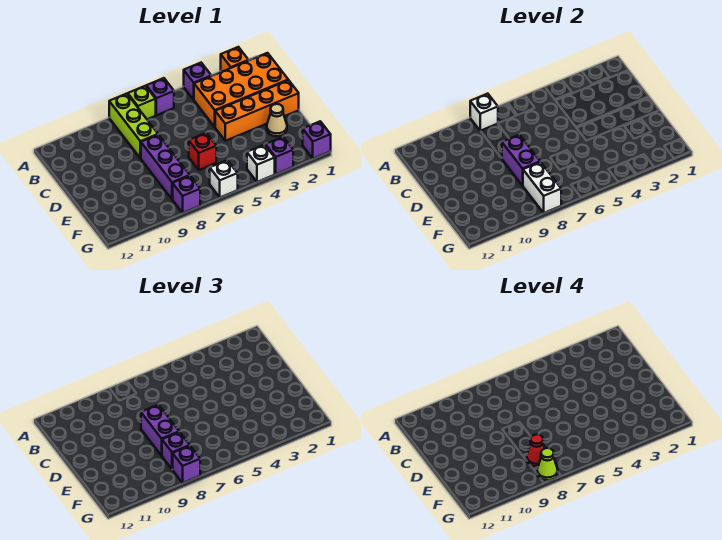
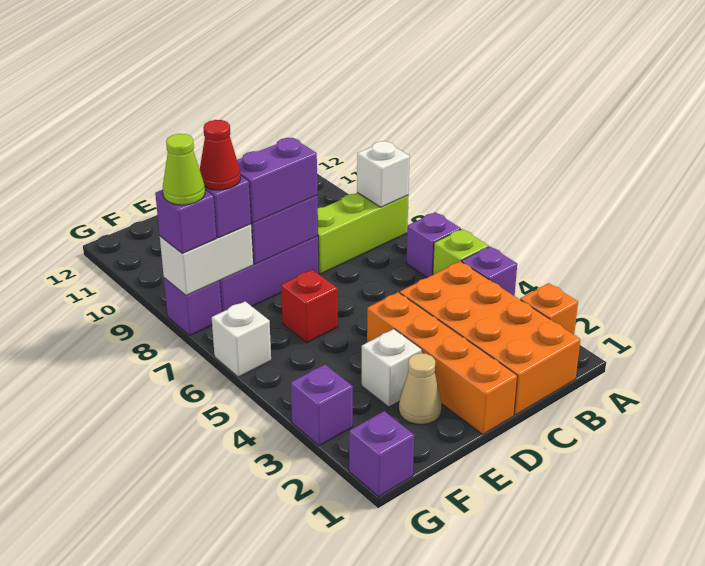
lime brick A7 level 1 -> lime brick A5 level 1
white brick G4 level 1 -> white brick E3 level 1

